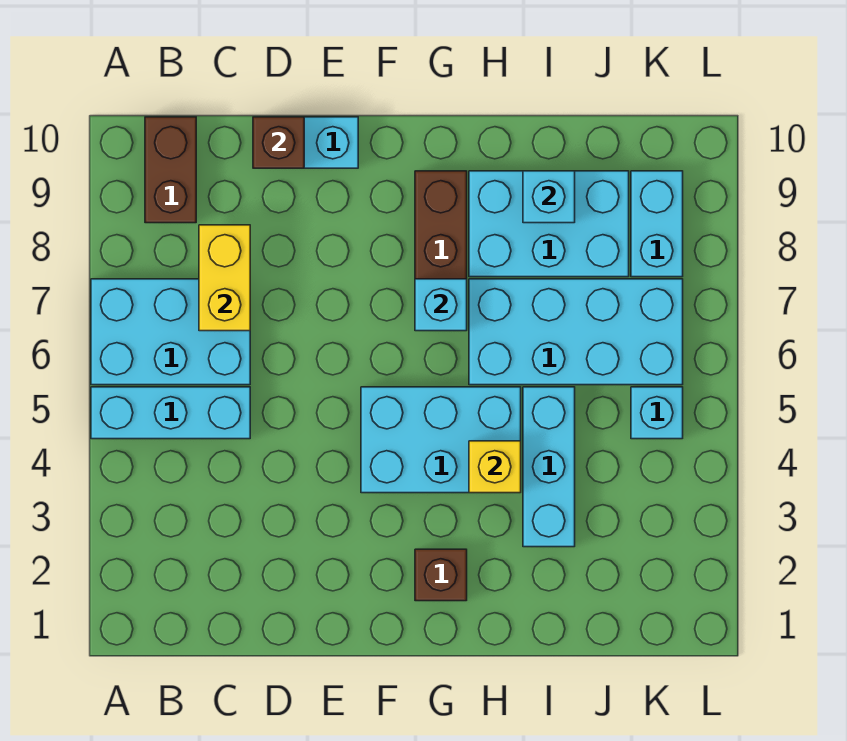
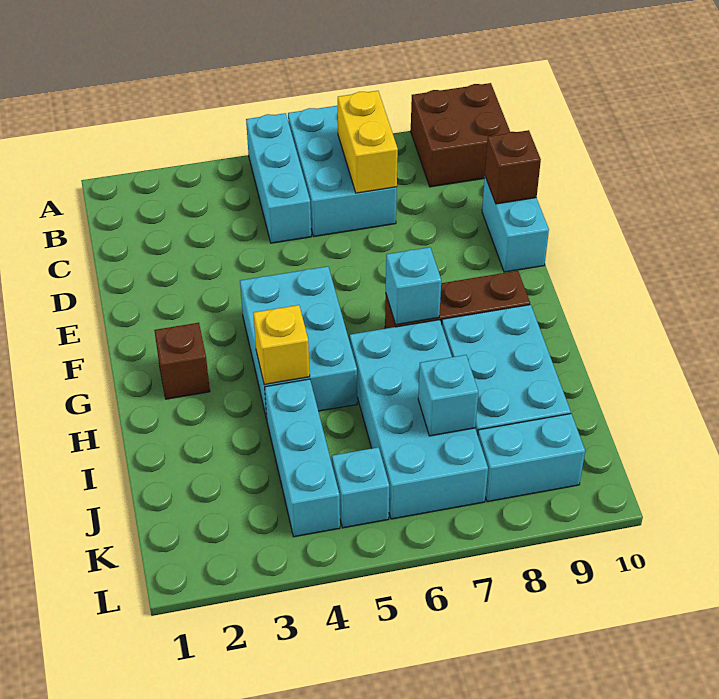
brown brick B9:B10 level 1 -> brown brick A9:B10 level 1
yellow brick C7:C8 level 2 -> yellow brick B7:C7 level 2
cyan brick I3:I5 level 1 -> cyan brick I4:K4 level 1
cyan brick I9 level 2 -> cyan brick J7 level 2

